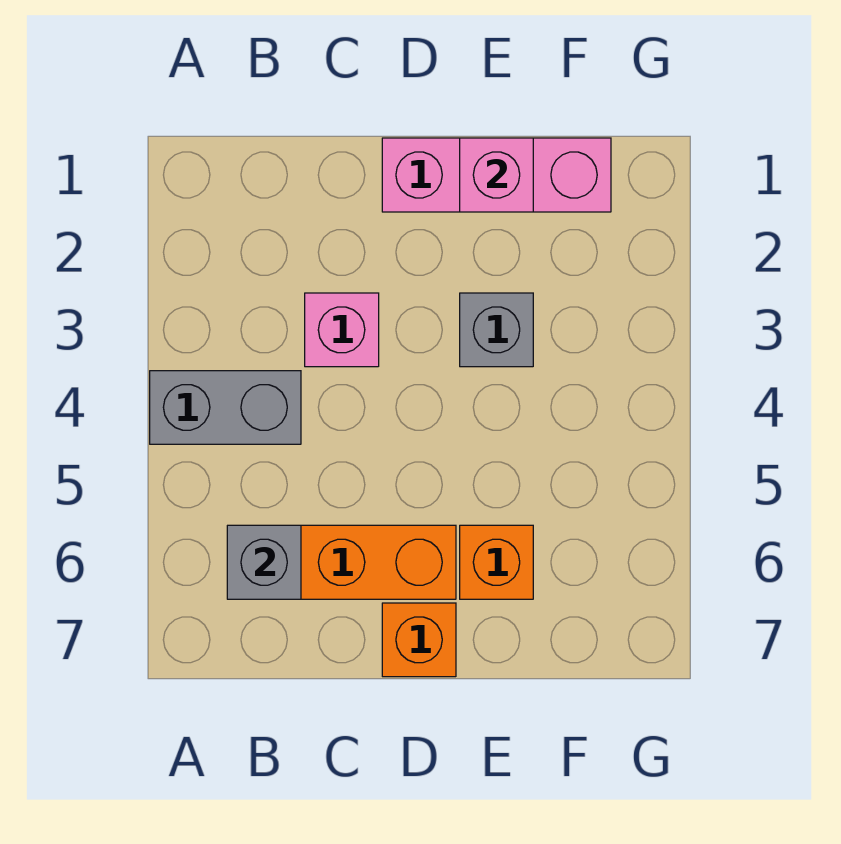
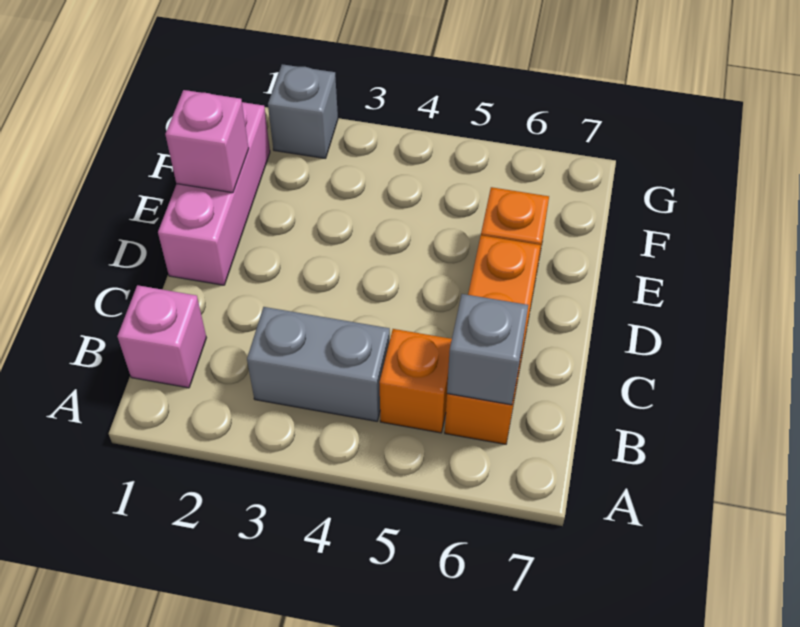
grey brick A4:B4 level 1 -> grey brick B3:B4 level 1
pink brick C3 level 1 -> pink brick B1 level 1
orange brick D7 level 1 -> orange brick B5 level 1
grey brick E3 level 1 -> grey brick G2 level 1

